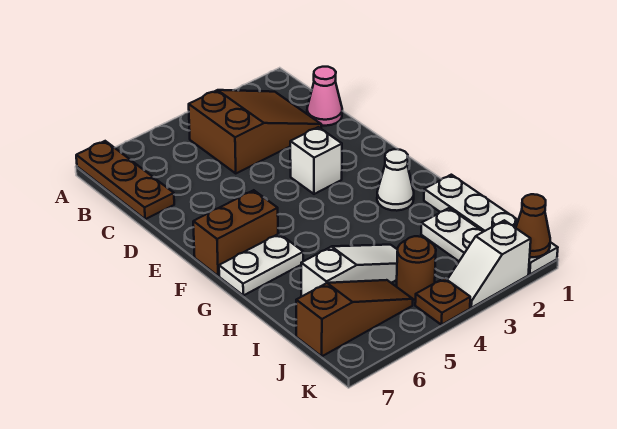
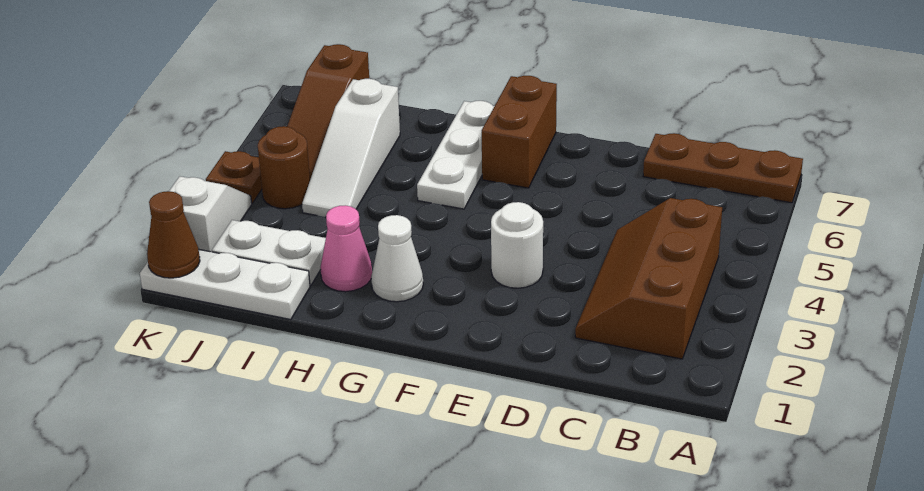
brown slope B2:C4 level 1 top 4 -> brown slope B2:C4 level 1 top B
pink cone C1 level 1 -> pink cone H2 level 1
white brick E3 level 1 -> white round brick E3 level 1
white plate G6:G7 level 1 -> white plate G5:G7 level 1
white plate H1:K1 level 1 -> white plate I1:K1 level 1

